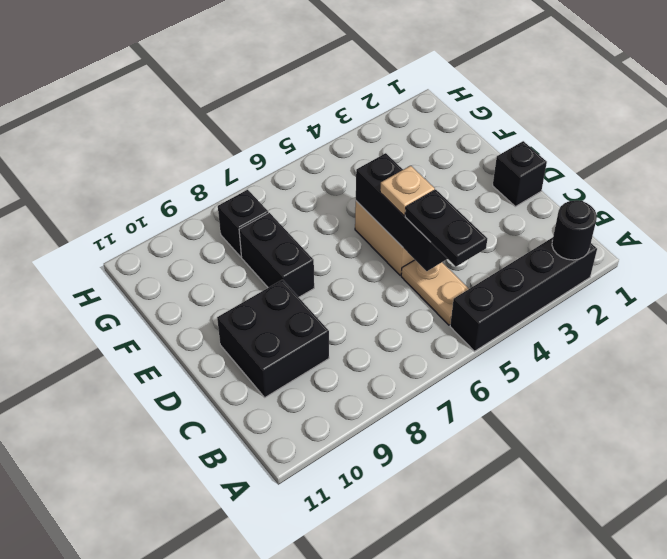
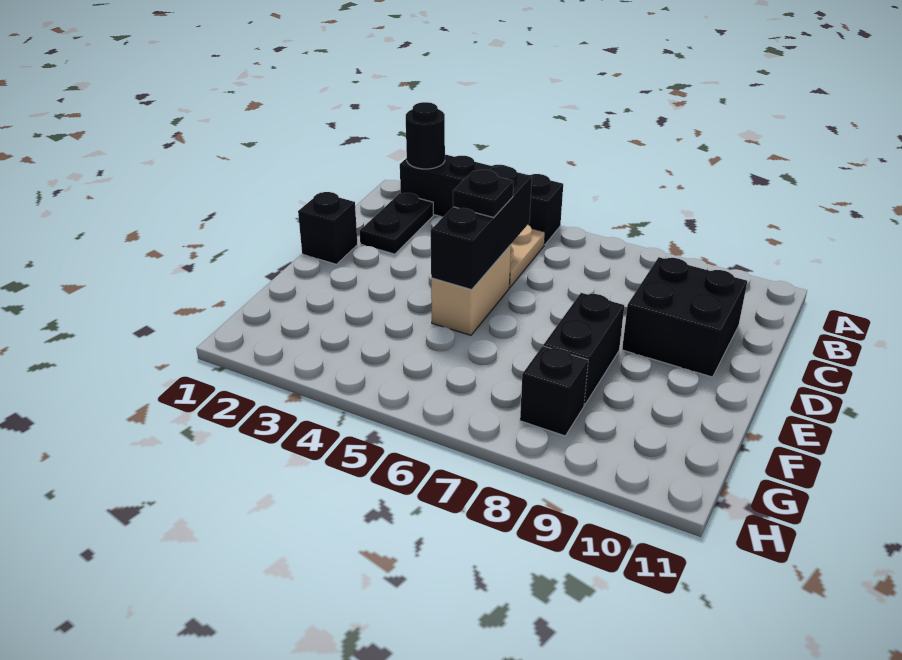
black plate B5:C5 level 3 -> black plate B2:C2 level 1
tan plate D5 level 3 -> black plate D5 level 3

